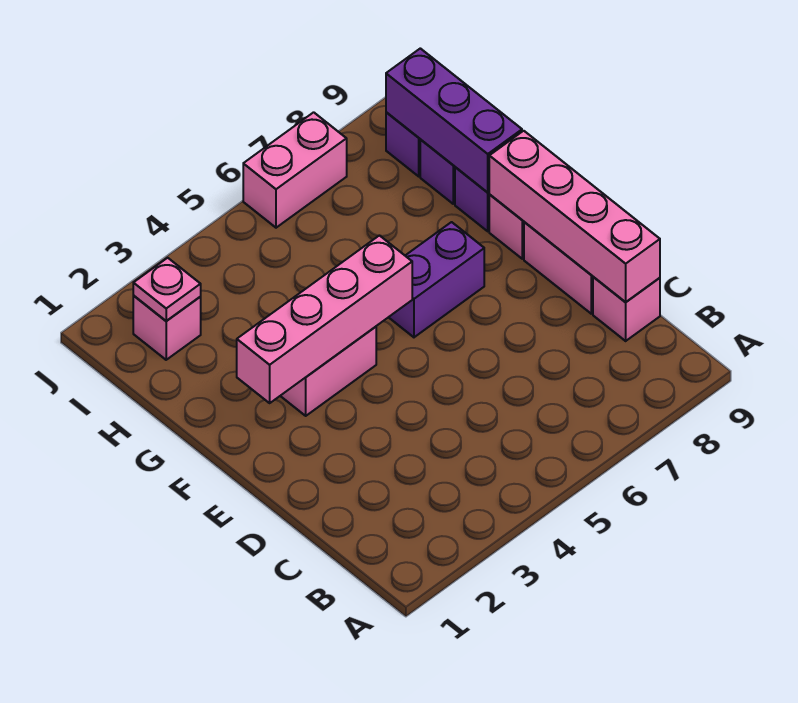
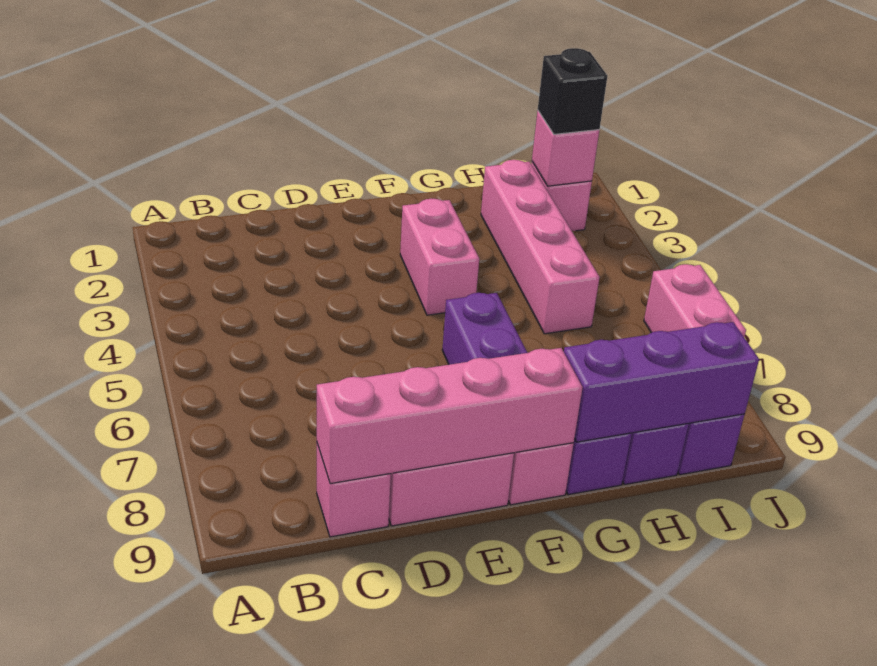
pink brick F2:F5 level 2 -> pink brick H2:H5 level 1
pink plate I2 level 2 -> pink brick I2 level 2
none -> black brick I2 level 3

